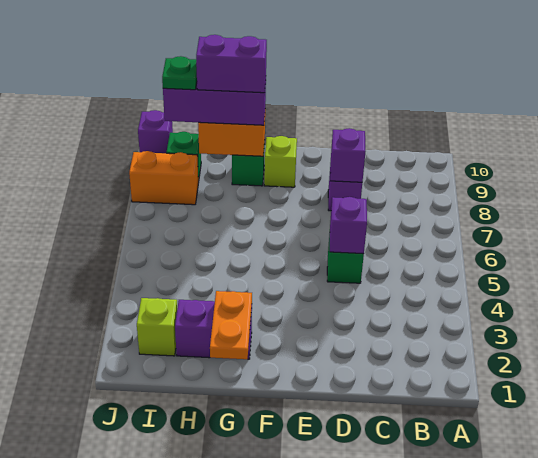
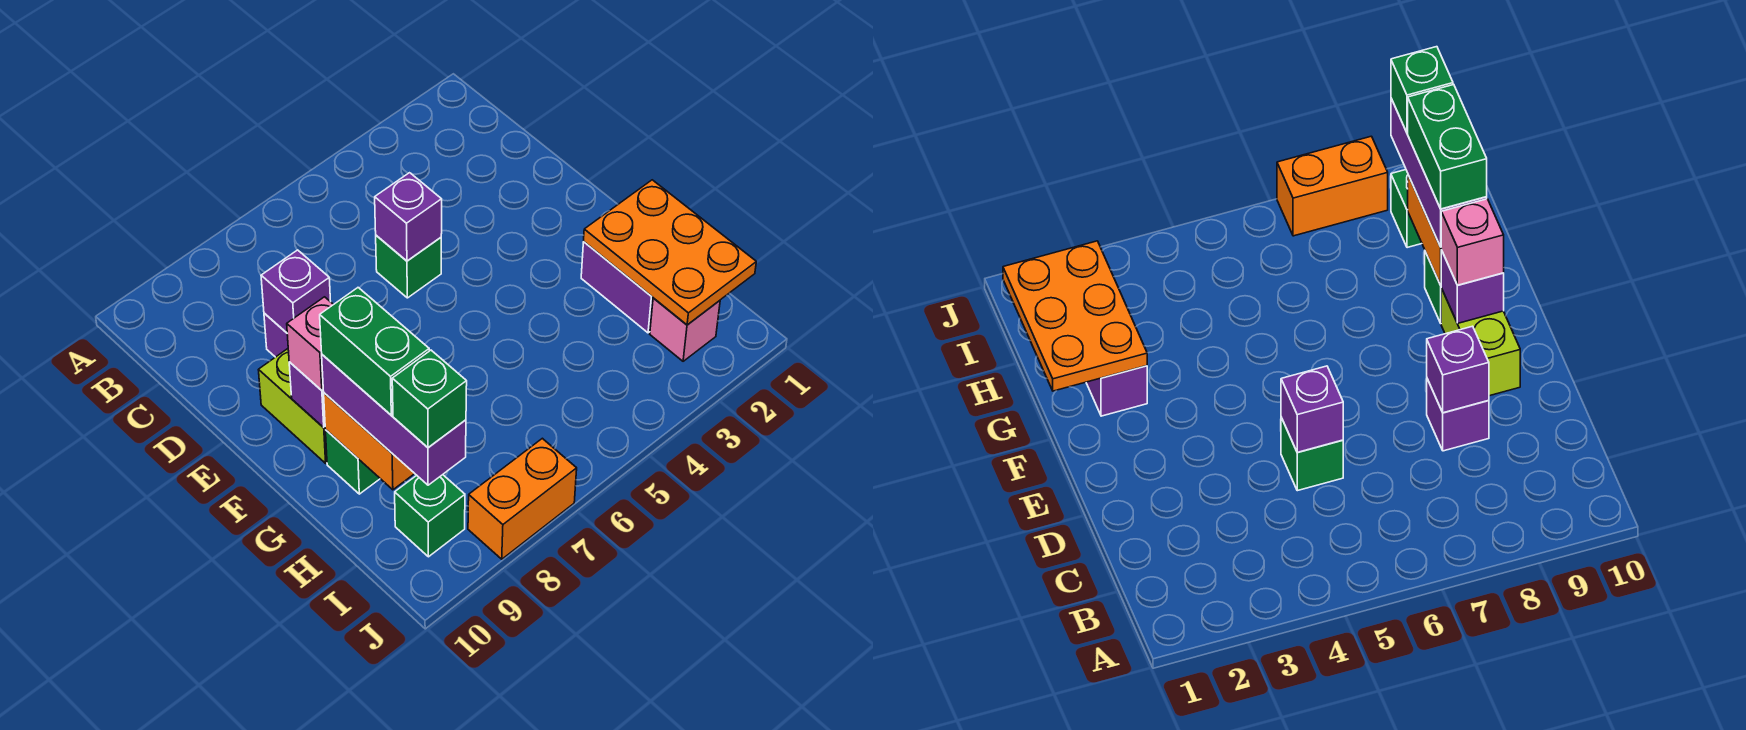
lime brick F9 level 1 -> lime brick E9:F9 level 1
none -> pink brick F9 level 3
orange plate G1:G2 level 2 -> orange plate G1:I2 level 2
purple brick G9:H9 level 4 -> green brick G9:H9 level 4
lime brick I2 level 1 -> pink brick I2 level 1
orange brick I8:J8 level 1 -> orange brick J7:J8 level 1
green plate I9 level 4 -> green brick I9 level 4
purple brick J10 level 1 -> purple brick F9 level 2

